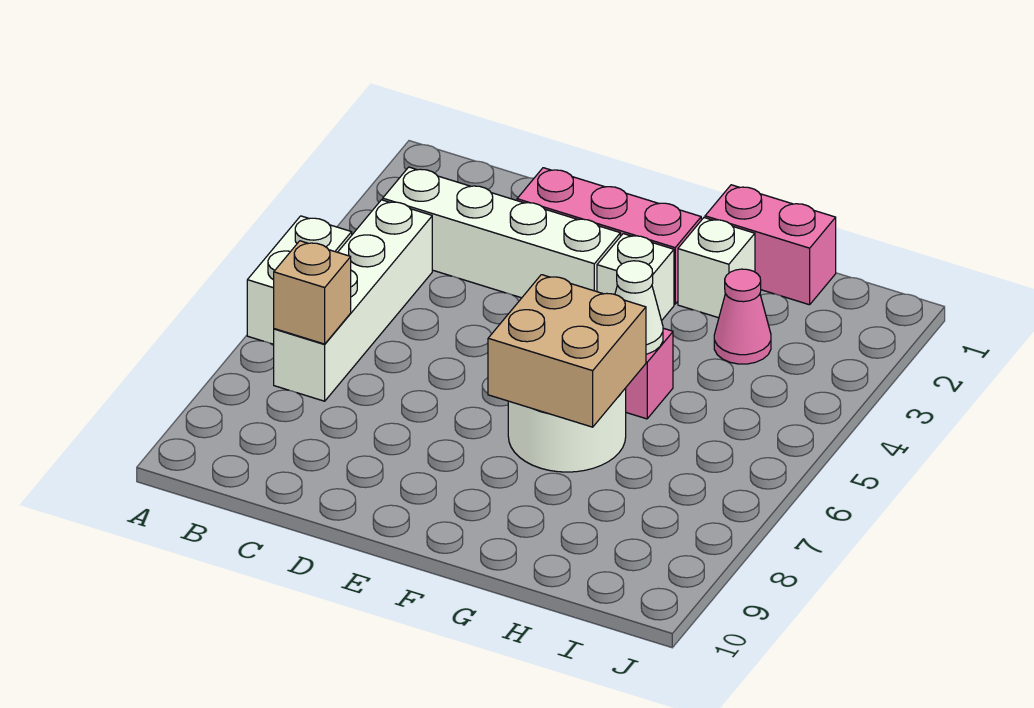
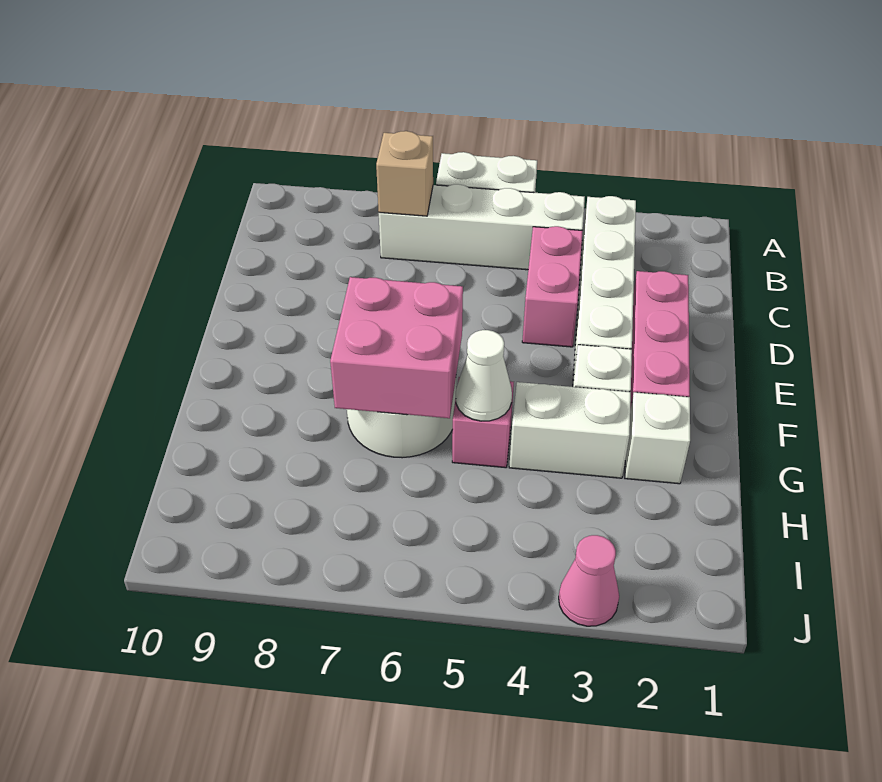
tan brick F6:G7 level 2 -> pink brick F6:G7 level 2
pink brick G1:H1 level 1 -> pink brick C4:D4 level 1
none -> white brick G3:G4 level 1
pink cone H3 level 1 -> pink cone J3 level 1

